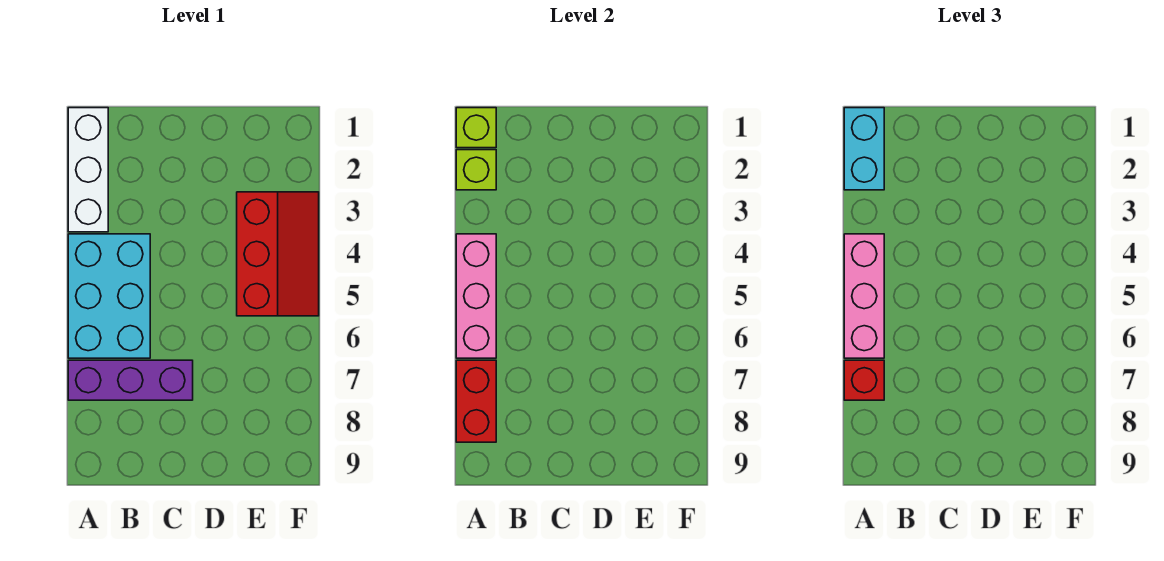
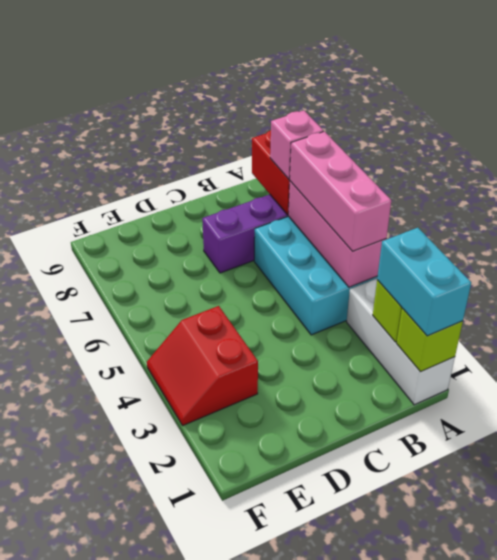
red brick A7 level 3 -> pink brick A7 level 3
red slope E3:F5 level 1 top E -> red slope E3:F4 level 1 top E

